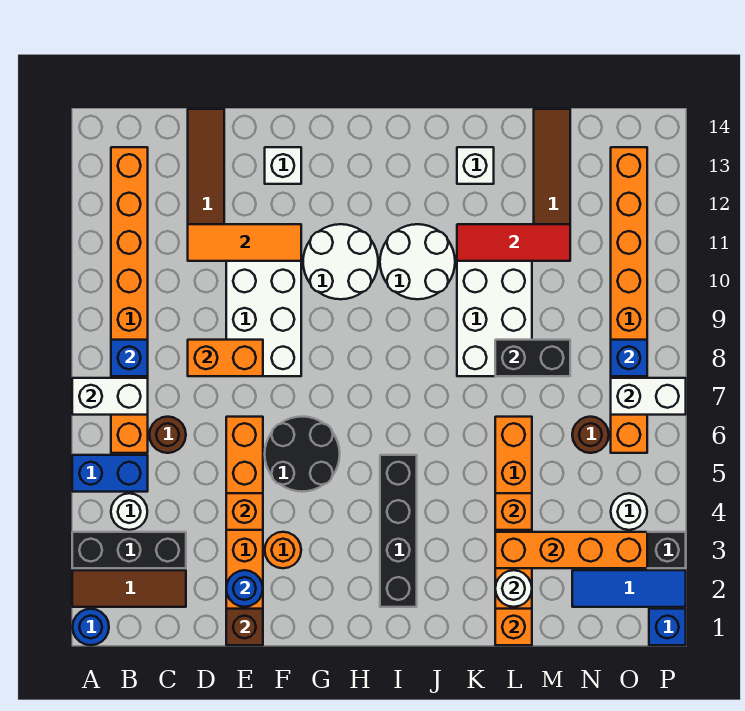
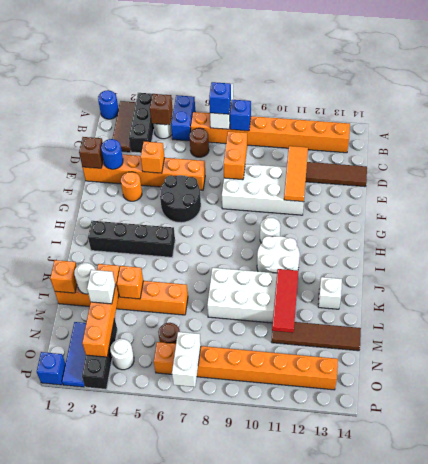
none -> brown brick B4 level 2
white brick F13 level 1 -> white brick M3 level 3
white round brick G10:H11 level 1 -> white round brick H10 level 1
black brick L8:M8 level 2 -> none
blue brick O8 level 2 -> blue brick B7 level 3

